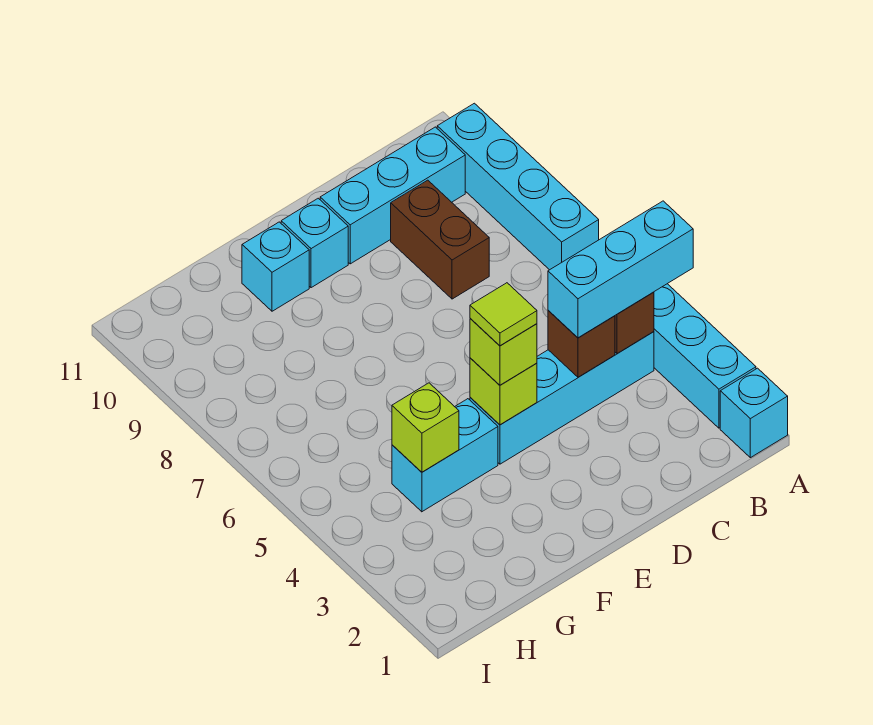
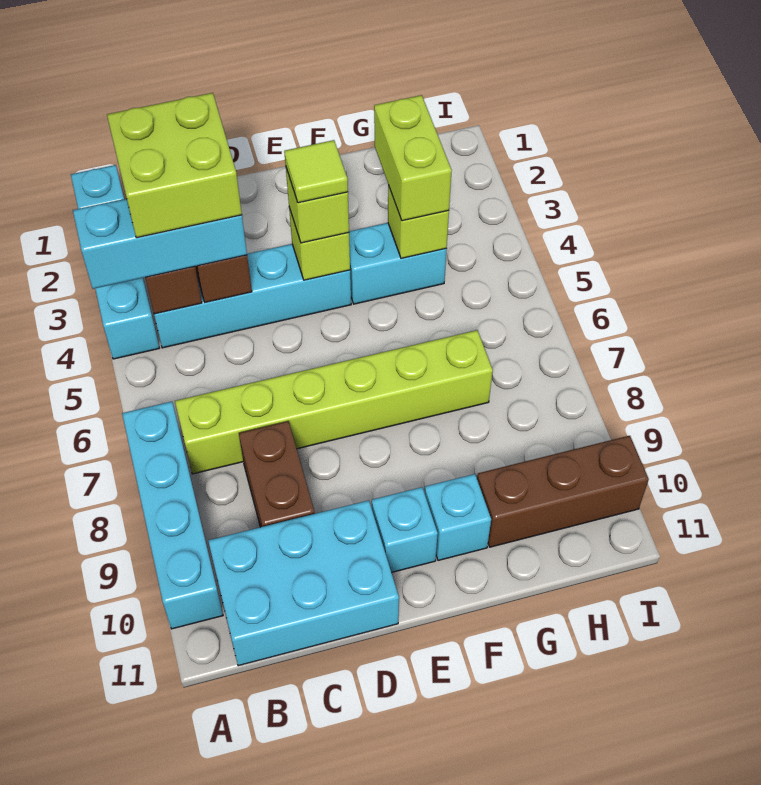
none -> lime brick B3:C4 level 4
none -> lime brick B7:G7 level 1
cyan brick B10:D10 level 1 -> cyan brick B10:D11 level 1
none -> lime brick G3:G4 level 3
none -> brown brick G10:I10 level 1

